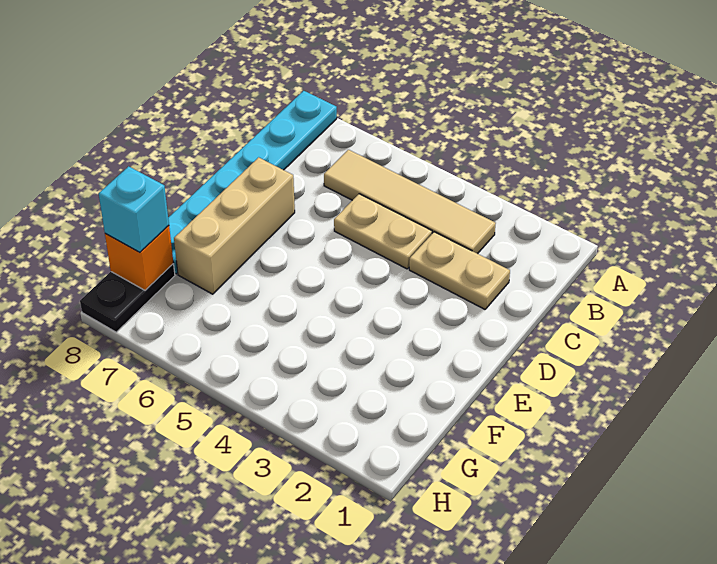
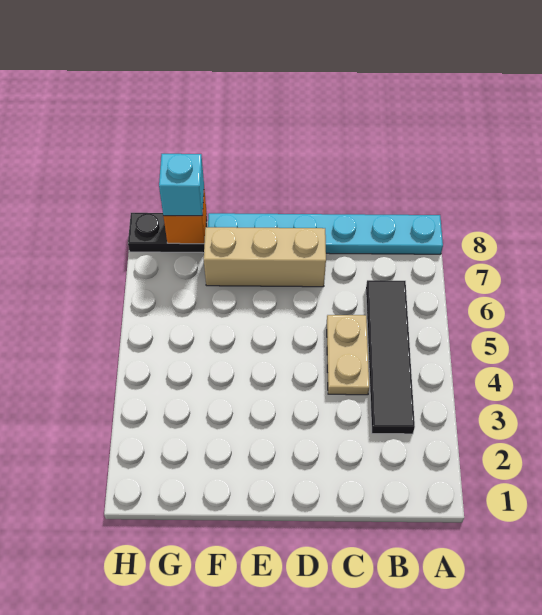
tan tile B3:B6 level 1 -> black tile B3:B6 level 1
tan plate C2:C3 level 1 -> none

